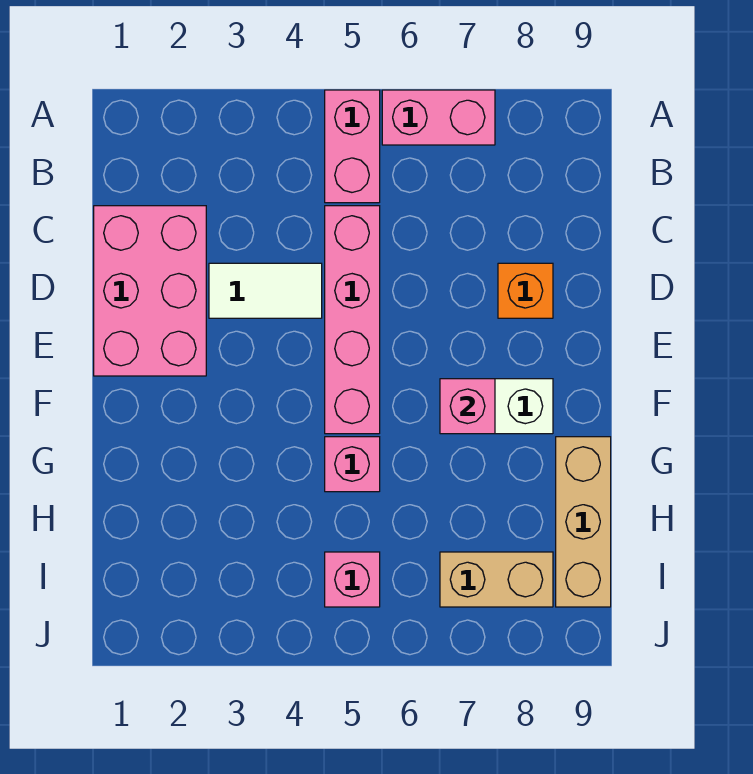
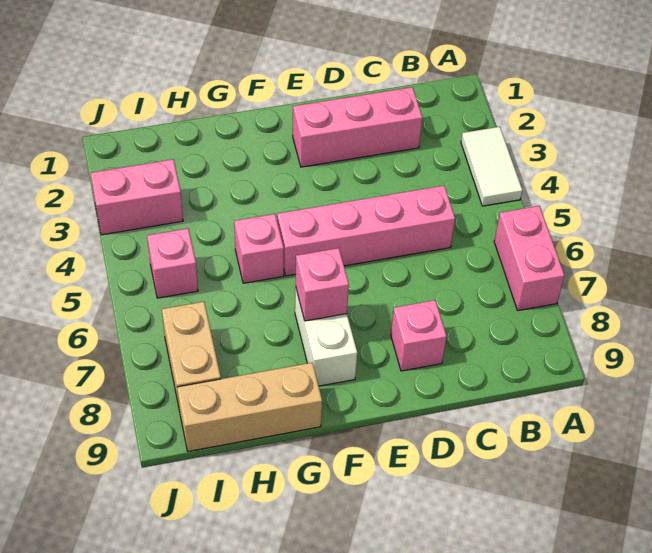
pink brick A5:B5 level 1 -> pink brick I3:J3 level 1
pink brick C1:E2 level 1 -> pink brick C2:E2 level 1
white tile D3:D4 level 1 -> white tile A3:A4 level 1
orange brick D8 level 1 -> pink brick D8 level 1

